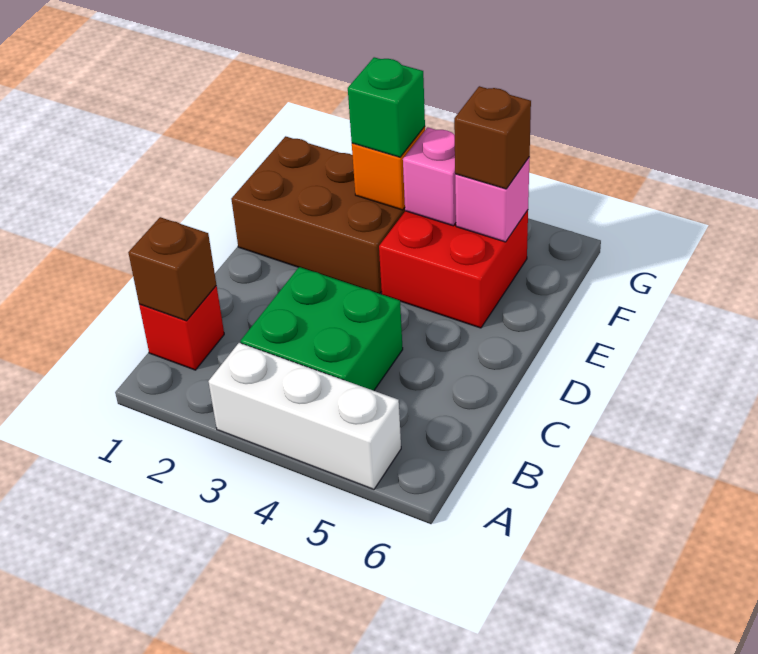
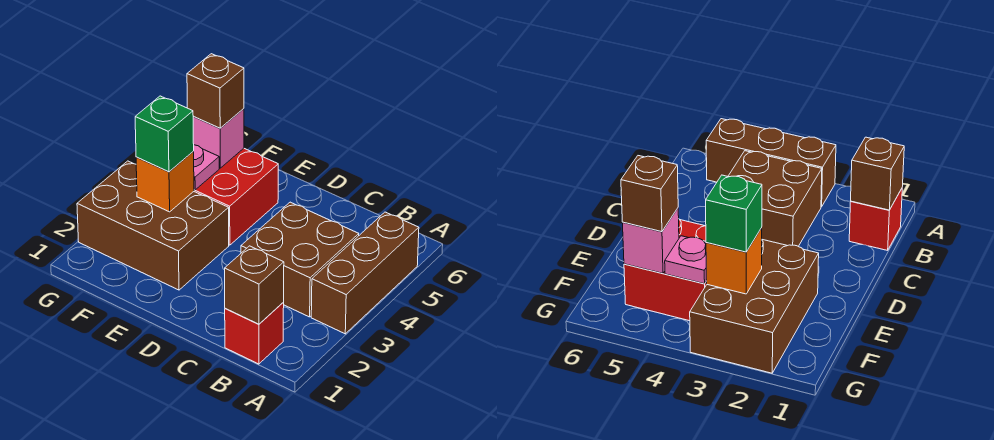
white brick A3:A5 level 1 -> brown brick A3:A5 level 1
green brick B3:C4 level 1 -> brown brick B3:C4 level 1
brown brick E1:F3 level 1 -> brown brick E2:G3 level 1
pink brick F4 level 2 -> pink plate F4 level 2

